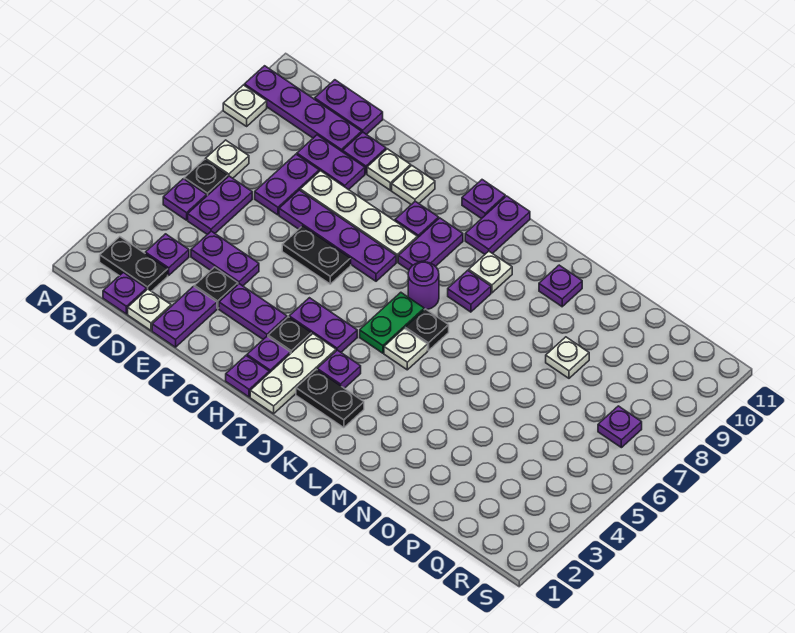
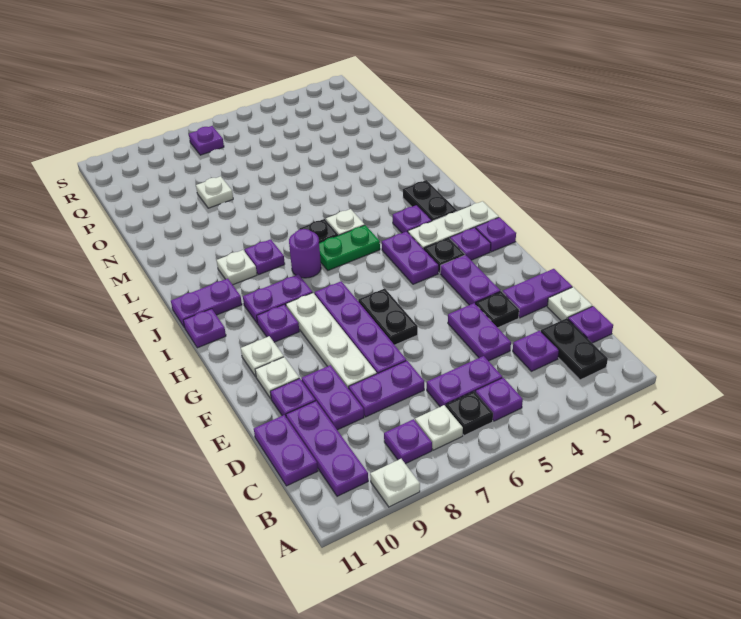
purple plate A10:D10 level 1 -> purple plate B10:D10 level 1
purple plate M10 level 1 -> purple plate B8 level 1

